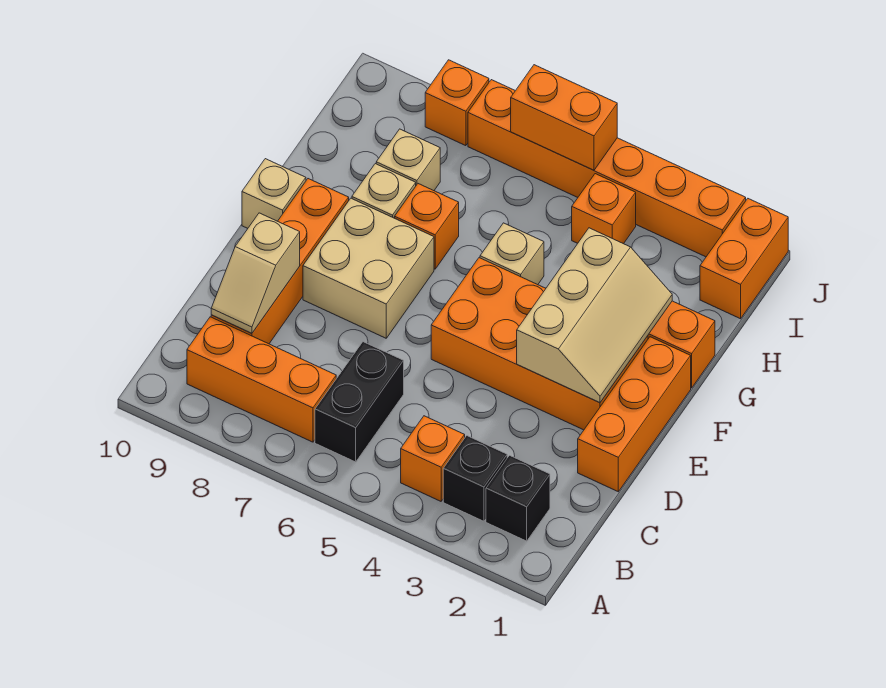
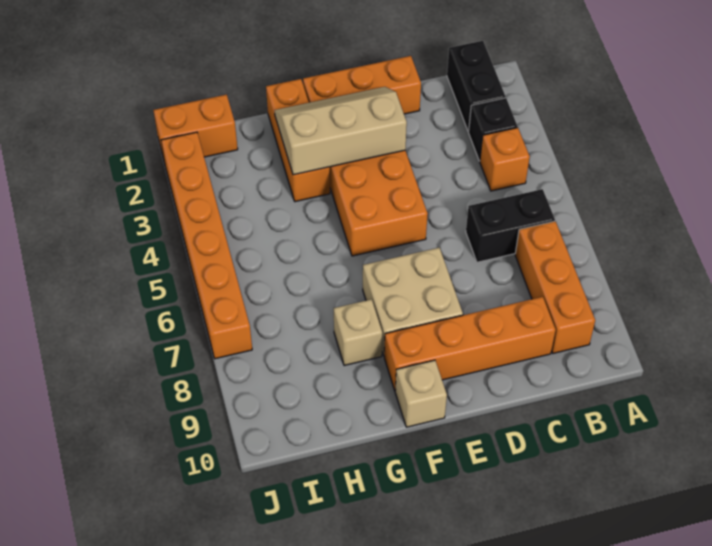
black brick B2 level 1 -> black brick B1:B2 level 1
tan slope C9:D9 level 2 top D -> none
tan brick G5 level 1 -> none
orange brick G7 level 1 -> none
tan brick H8 level 1 -> none
orange brick I4 level 1 -> none
orange brick J5:J6 level 2 -> none
orange brick J8 level 1 -> none

